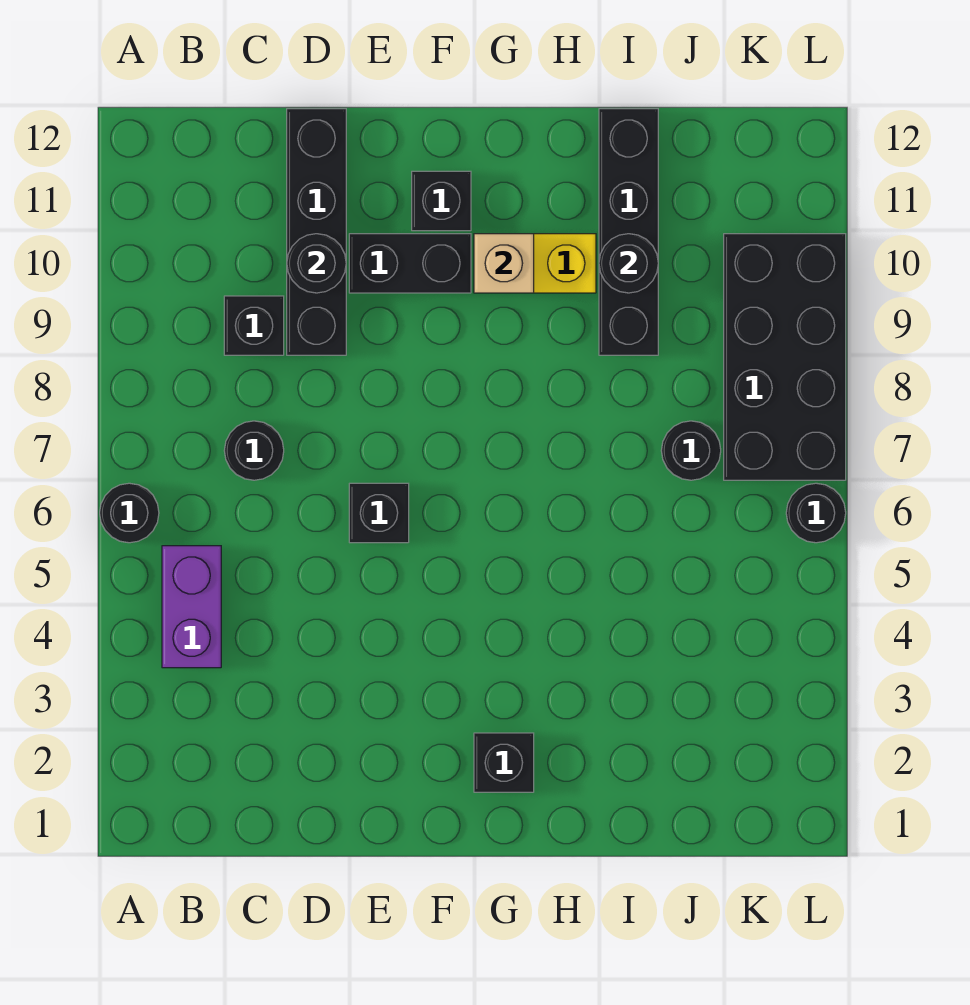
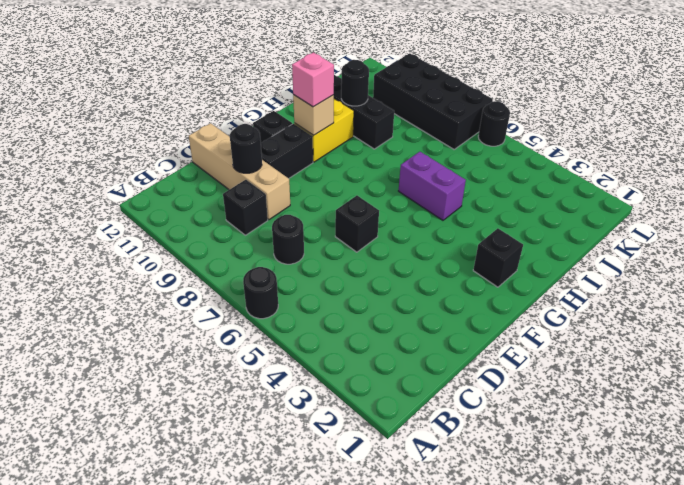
purple brick B4:B5 level 1 -> purple brick H5:H6 level 1
black brick D9:D12 level 1 -> tan brick D9:D12 level 1
none -> pink brick G10 level 3
black round brick J7 level 1 -> none

